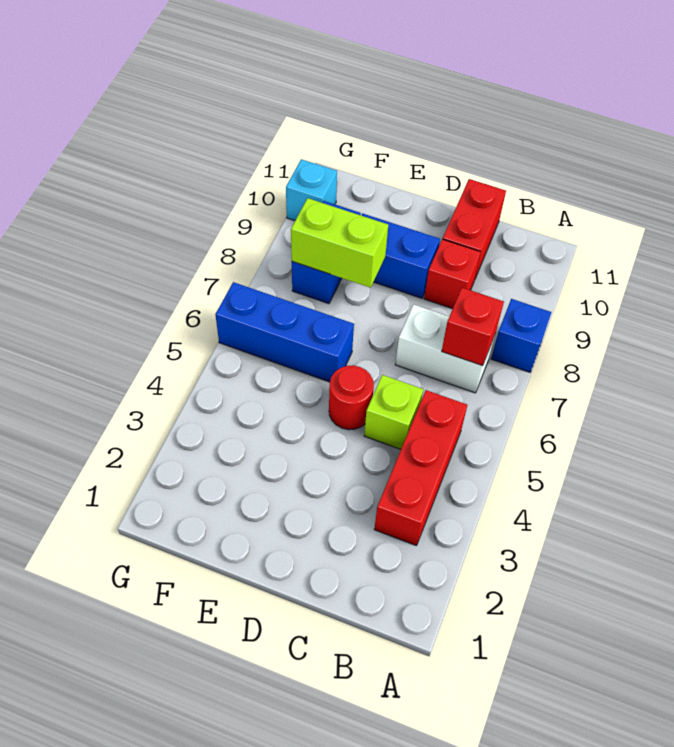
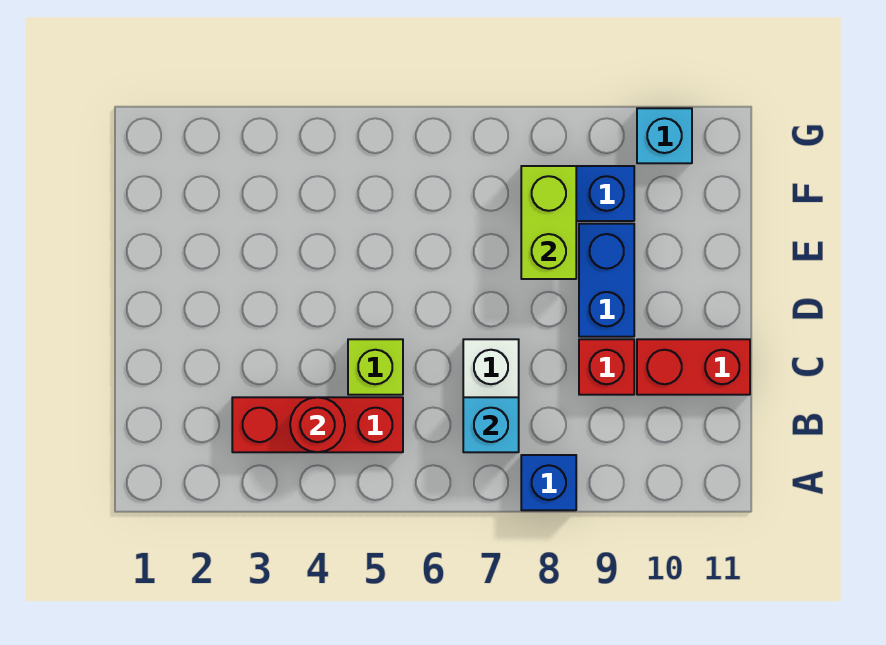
red brick B7 level 2 -> cyan brick B7 level 2
red round brick D5 level 1 -> red round brick B4 level 2
blue brick E6:G6 level 1 -> none

